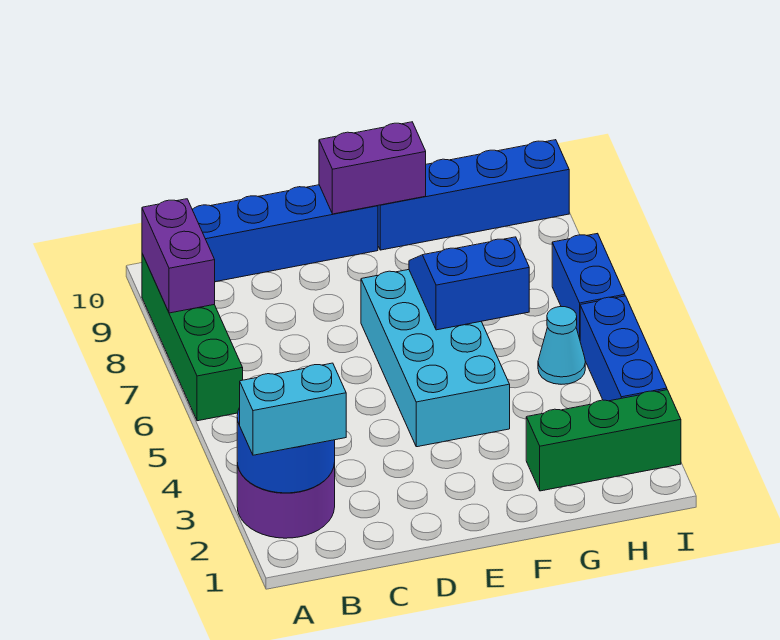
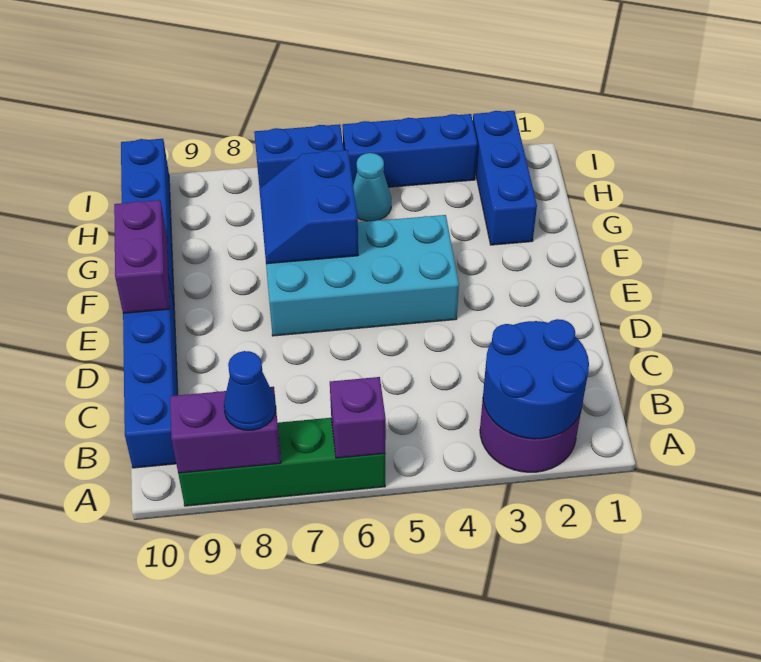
cyan brick A2:B2 level 3 -> none
none -> purple brick A6 level 2
none -> blue cone A8 level 3
green brick G2:I2 level 1 -> blue brick G2:I2 level 1

